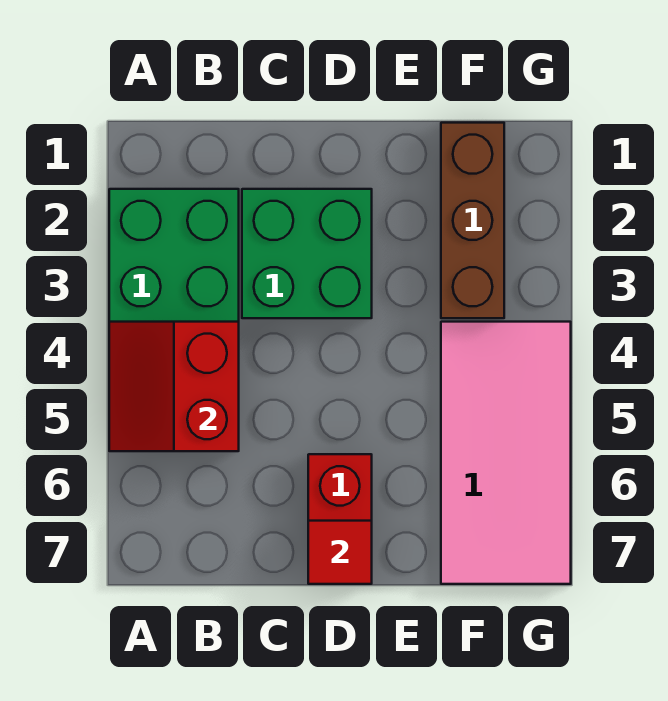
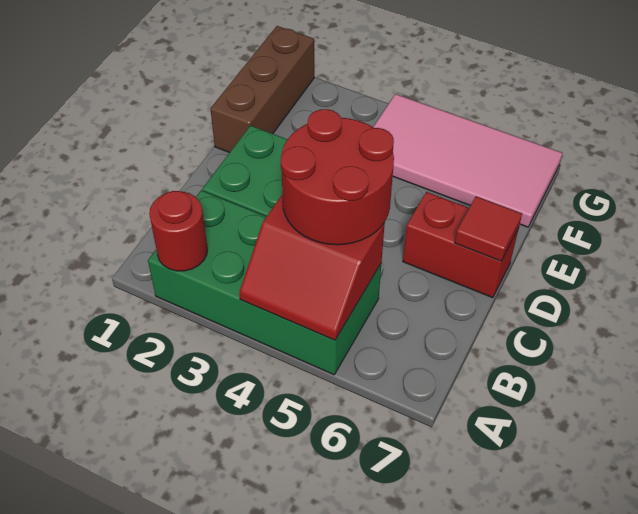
none -> red round brick A2 level 2
none -> red round brick B4:C5 level 3
brown brick F1:F3 level 1 -> brown brick E1:G1 level 1

